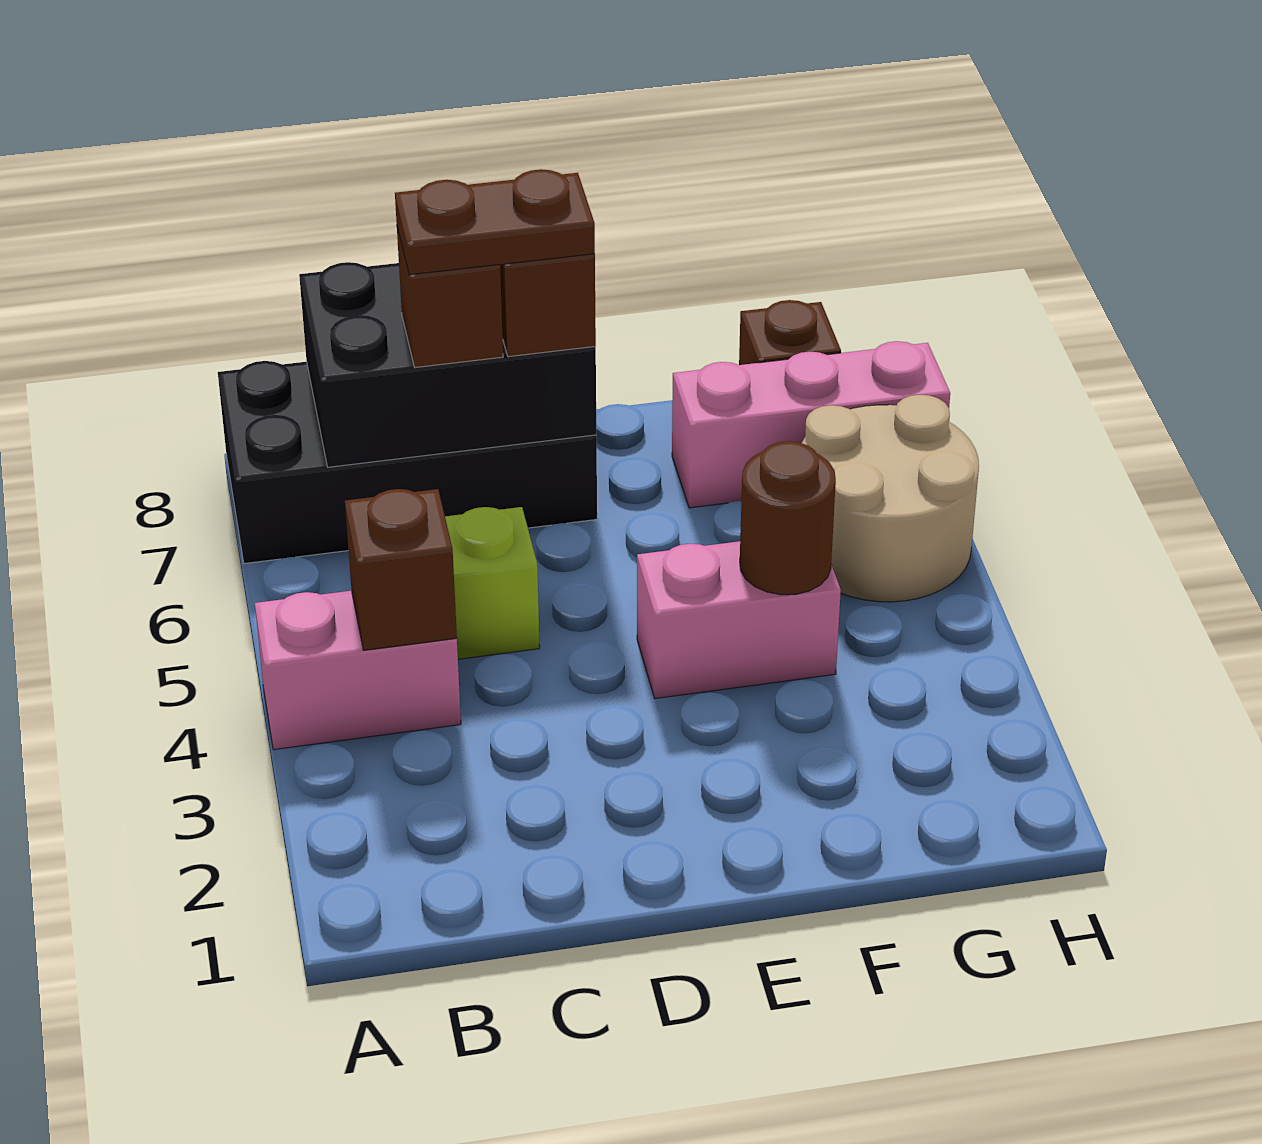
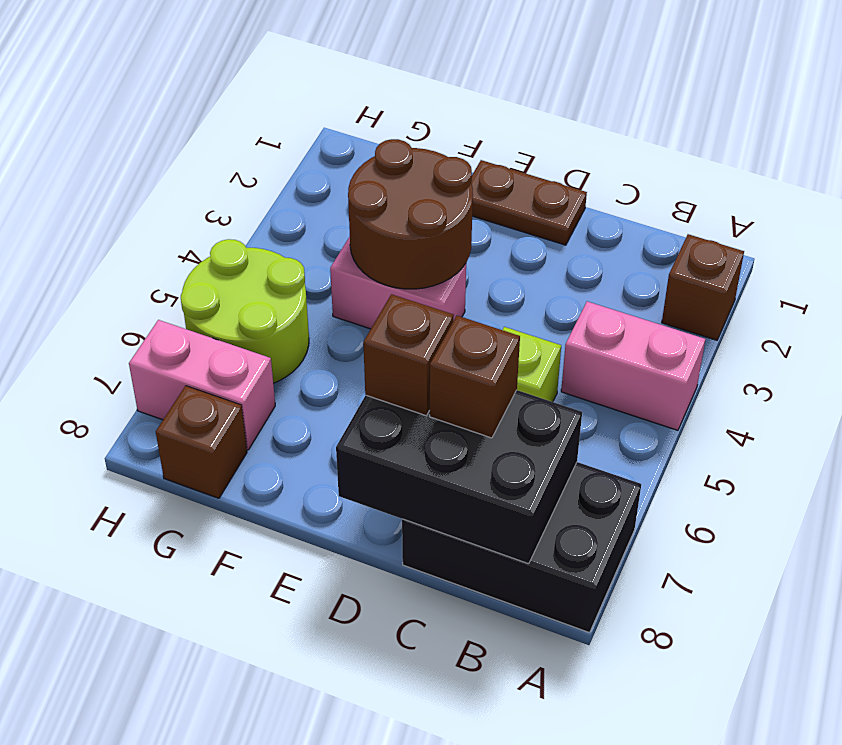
black brick A7:D8 level 1 -> black brick A7:C8 level 1
brown brick B4 level 2 -> brown brick A2 level 1
brown plate C7:D7 level 4 -> brown plate D1:E1 level 1
brown round brick F4 level 2 -> brown round brick E3:F4 level 2
pink brick F7:H7 level 1 -> pink brick G7:H7 level 1
tan round brick G5:H6 level 1 -> lime round brick G5:H6 level 1

